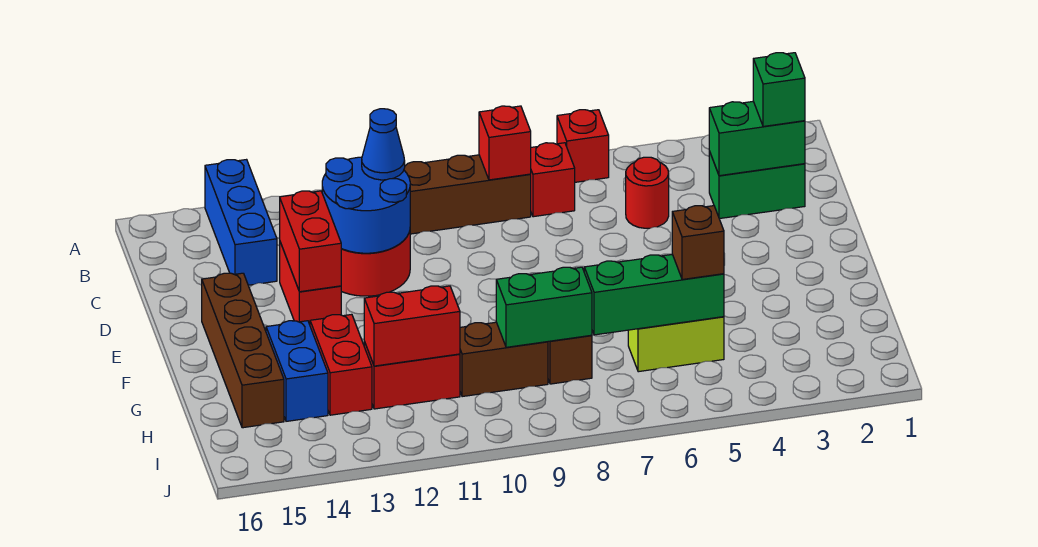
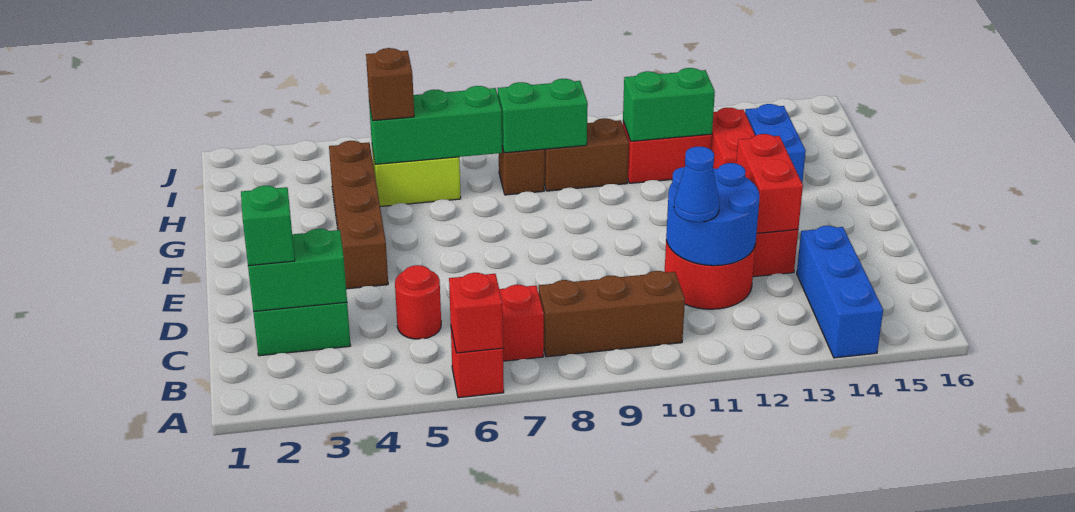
red brick B8 level 2 -> red brick A6 level 2
brown brick E15:H15 level 1 -> brown brick E4:H4 level 1
red brick H11:H12 level 2 -> green brick H11:H12 level 2

